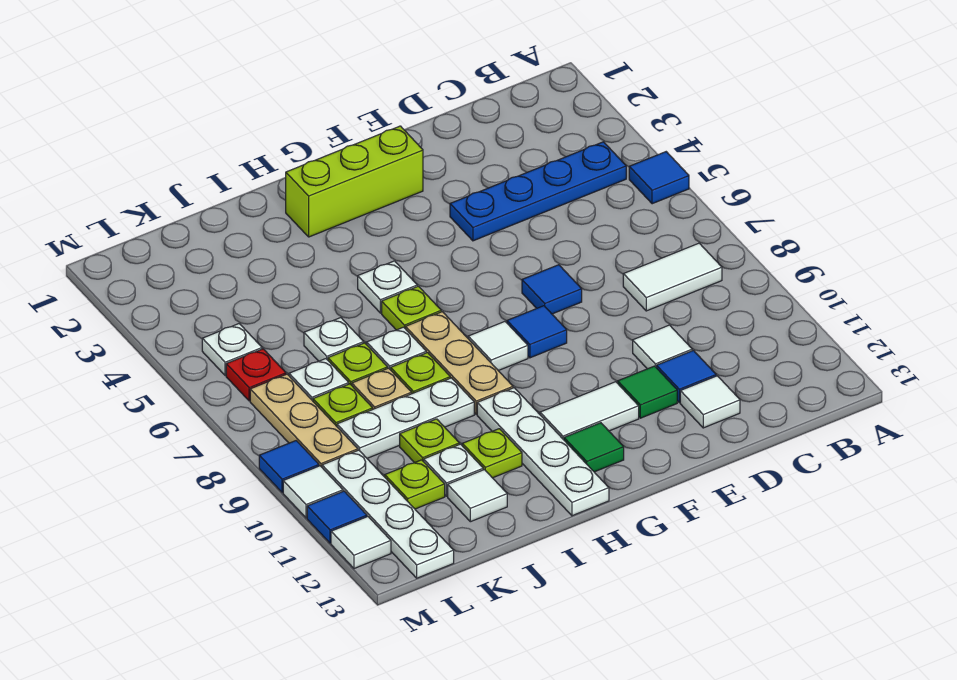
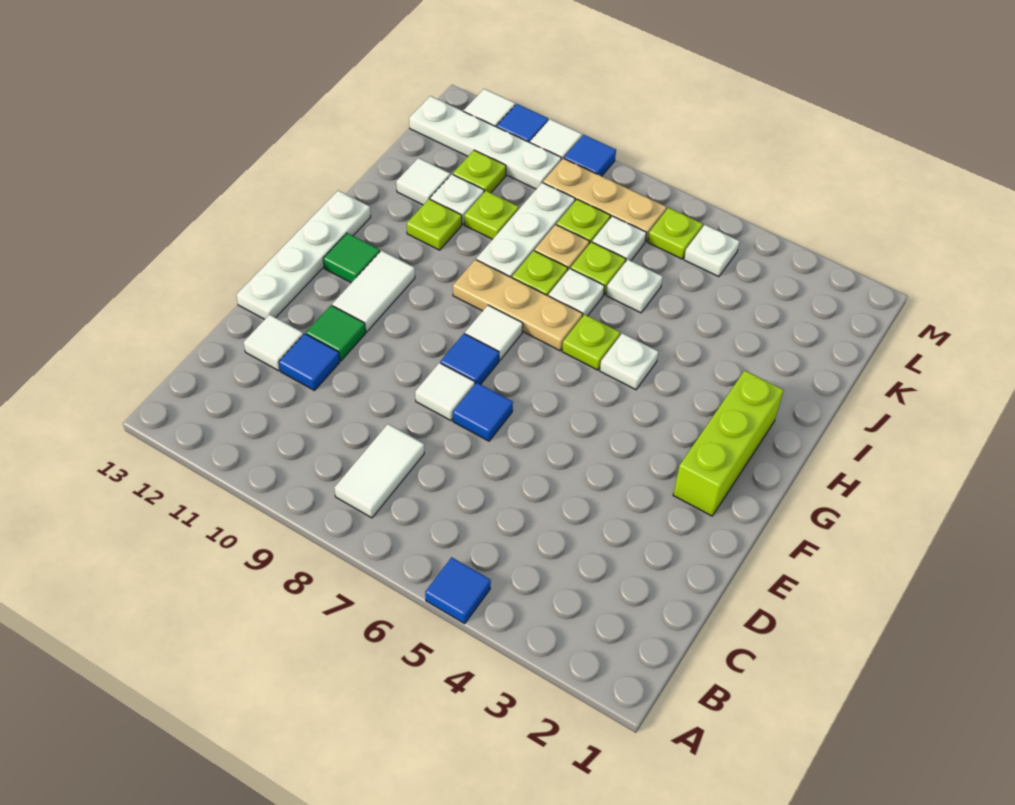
blue plate B4:E4 level 1 -> none
white tile D10 level 1 -> white tile E8 level 1
white plate H10:H13 level 1 -> white plate E13:H13 level 1
red plate L6 level 1 -> lime plate L6 level 1

